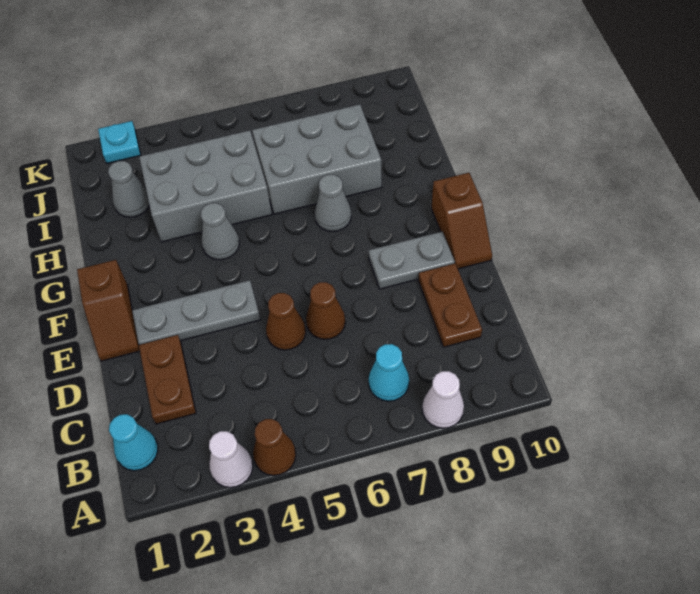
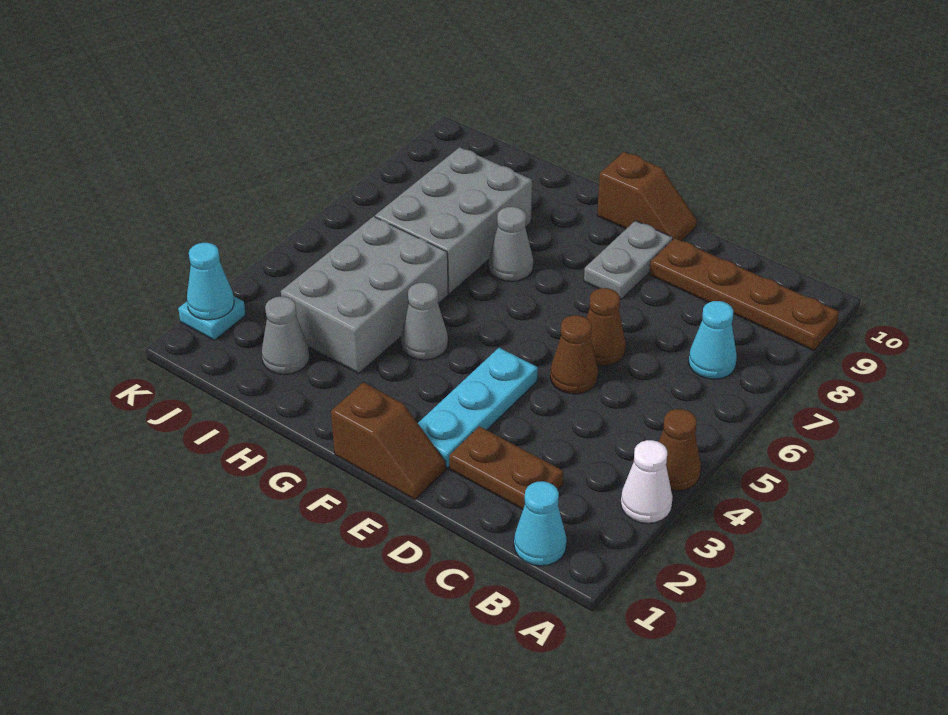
white cone A8 level 1 -> none
brown plate C9:D9 level 1 -> brown plate A9:D9 level 1
grey plate E2:E4 level 1 -> cyan plate E2:E4 level 1
none -> cyan cone K2 level 2

